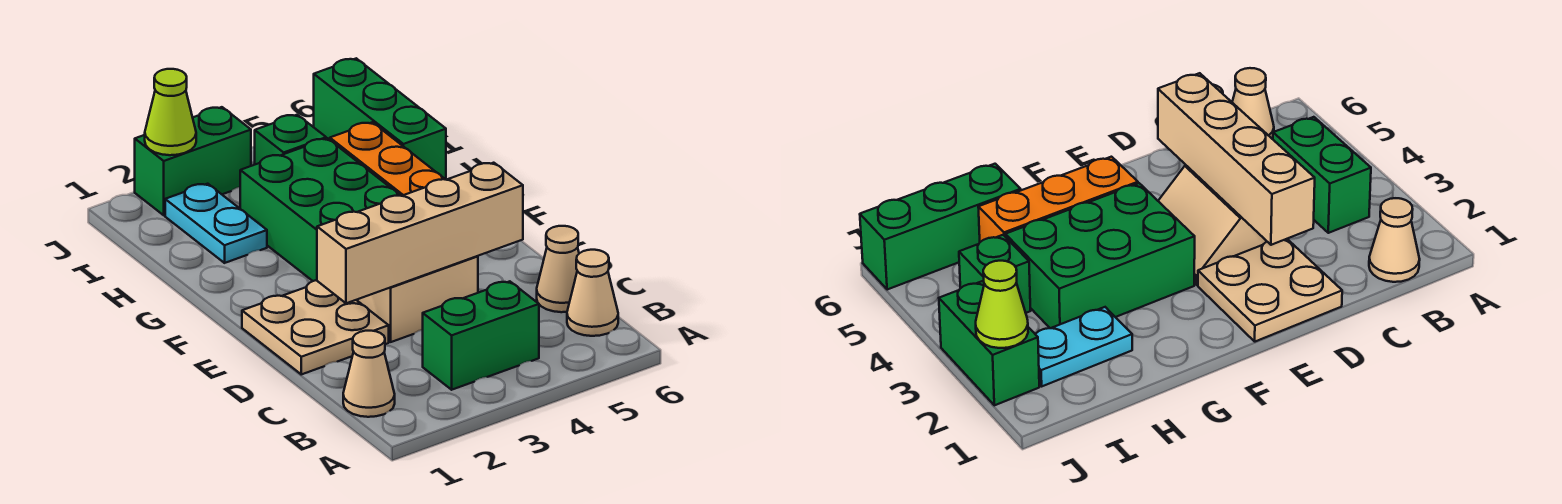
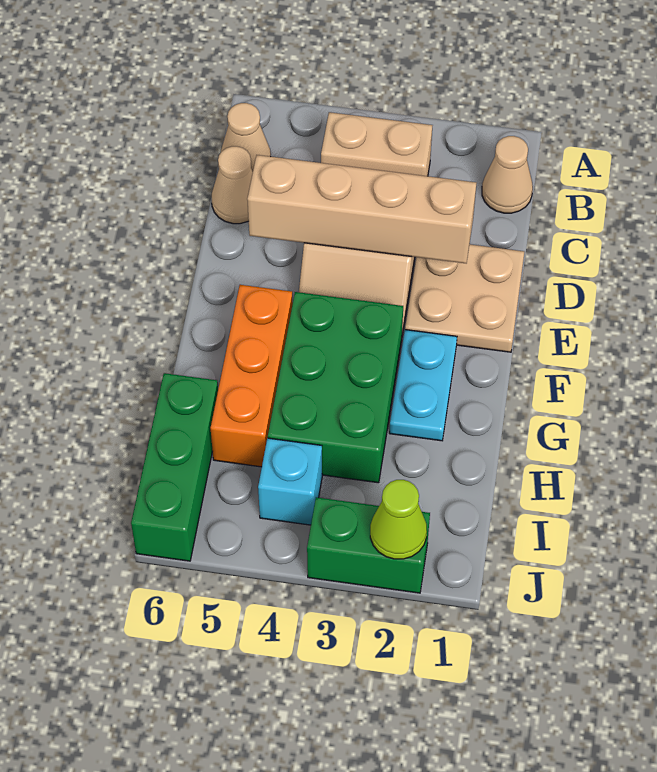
green brick B3:B4 level 1 -> tan brick B3:B4 level 1
cyan plate H2:I2 level 1 -> cyan plate F2:G2 level 1
green brick I4 level 1 -> cyan brick I4 level 1

